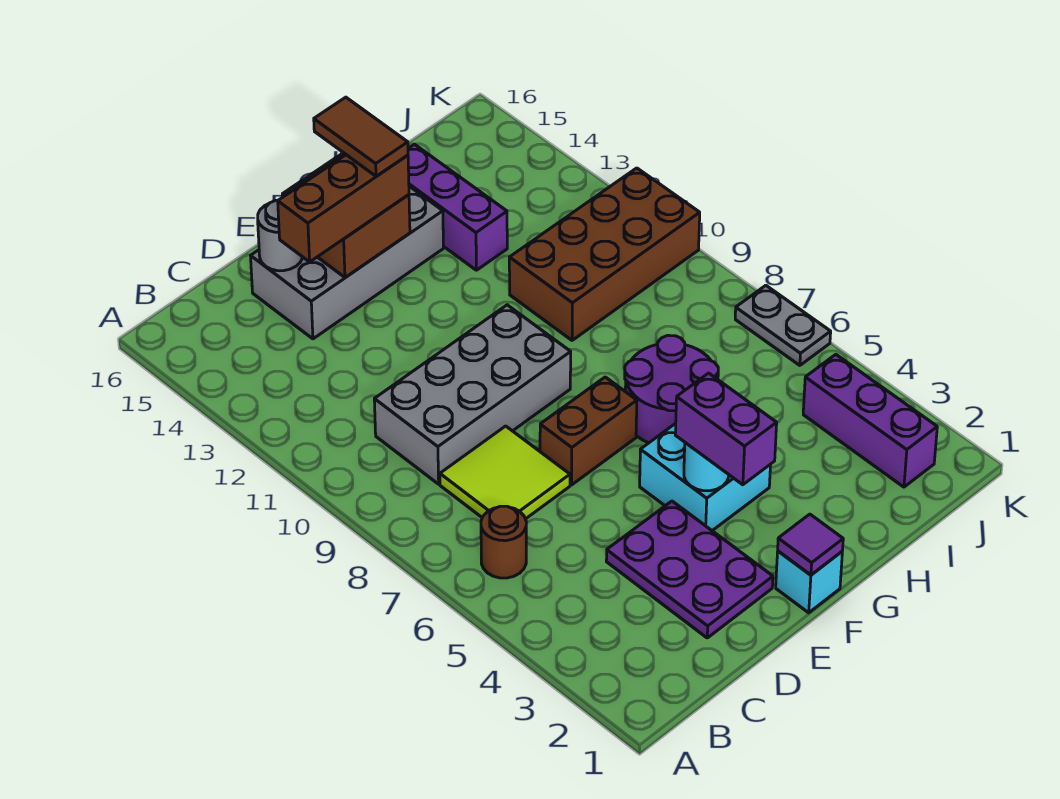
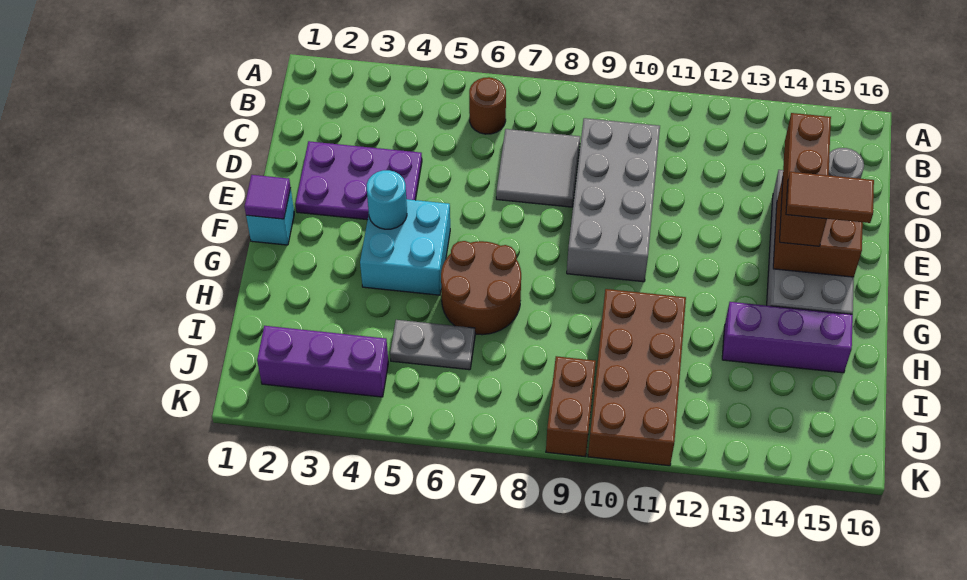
lime tile C7:D8 level 1 -> grey tile C7:D8 level 1
brown brick E7:F7 level 1 -> brown brick J9:K9 level 1
purple brick F3:F4 level 3 -> none
purple round brick G6:H7 level 1 -> brown round brick G6:H7 level 1
grey plate K6:K7 level 1 -> grey plate I5:I6 level 1

